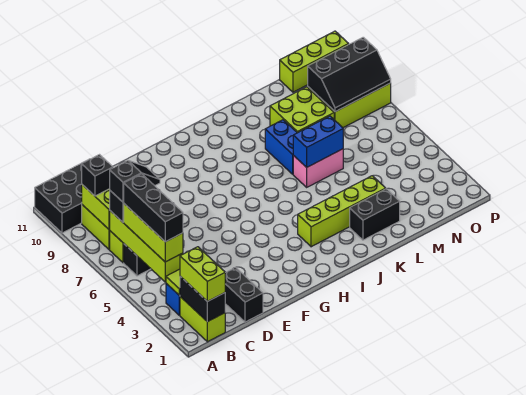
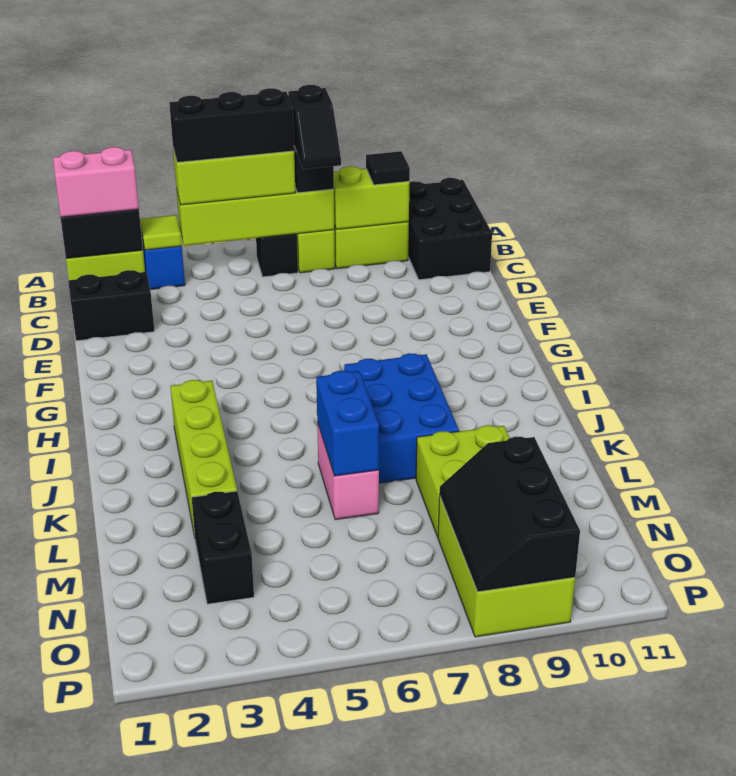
lime brick B1:B2 level 3 -> pink brick B1:B2 level 3
black brick B9 level 3 -> black tile B9 level 3
black brick K2:L2 level 1 -> black brick M3:N3 level 1
blue brick K7:K8 level 1 -> blue brick I7:K8 level 1
lime brick N11:P11 level 1 -> none

